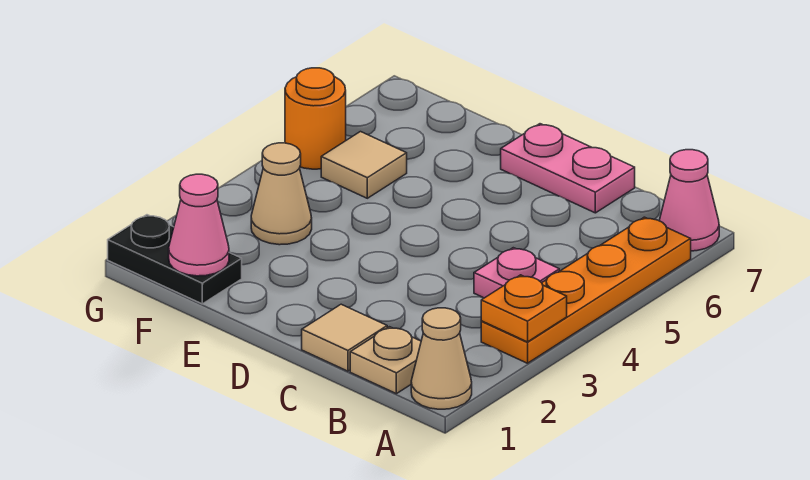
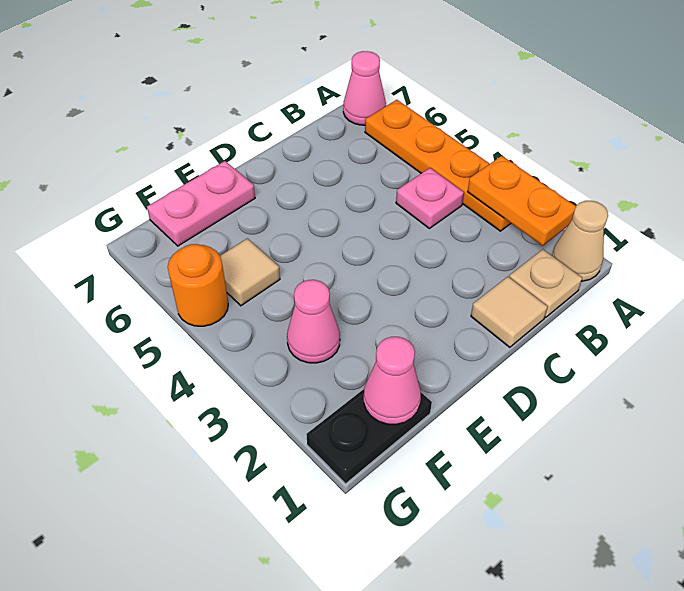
orange plate A3 level 2 -> orange plate A2:A3 level 2
pink plate C7:D7 level 1 -> pink plate E7:F7 level 1
tan cone F3 level 1 -> pink cone F3 level 1

